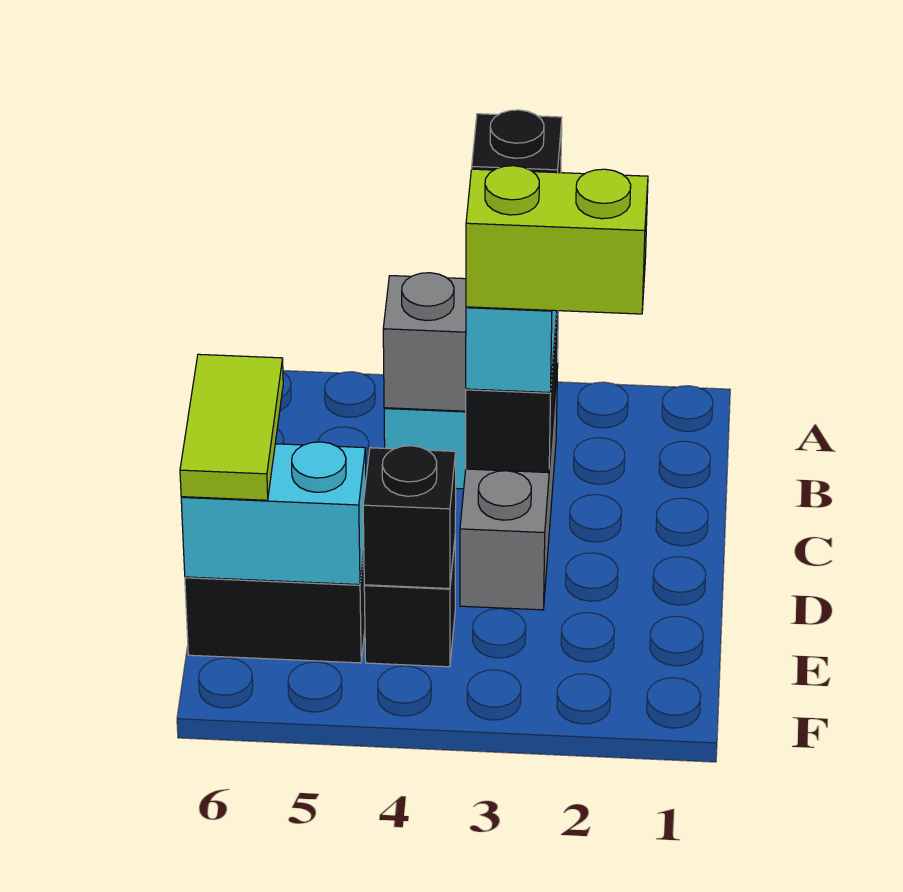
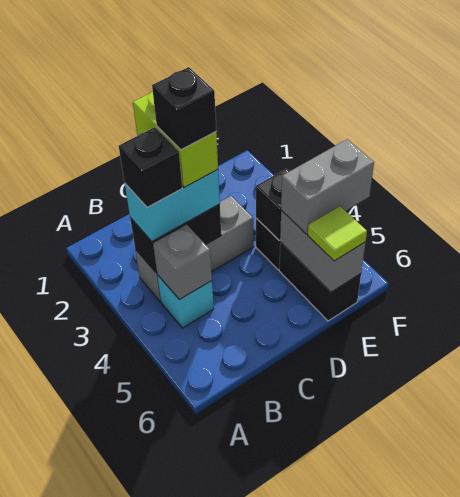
none -> black brick C3 level 5
lime tile D6:E6 level 3 -> lime tile E6 level 3
cyan brick E5:E6 level 2 -> grey brick E5:E6 level 2
none -> grey brick E5:F5 level 3

